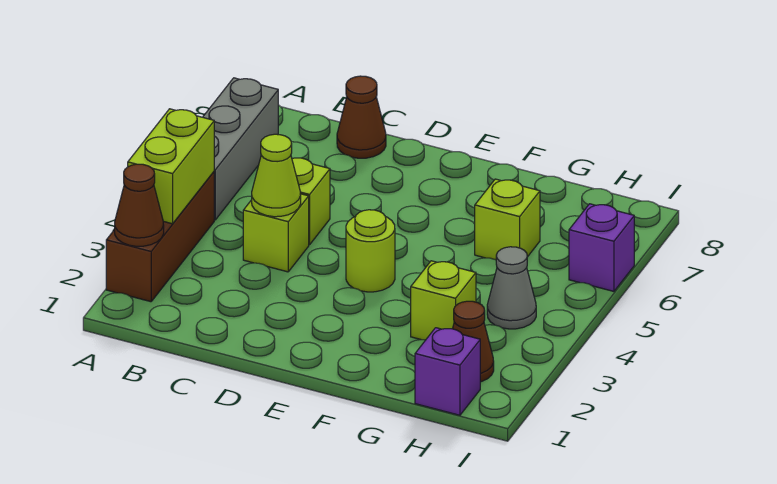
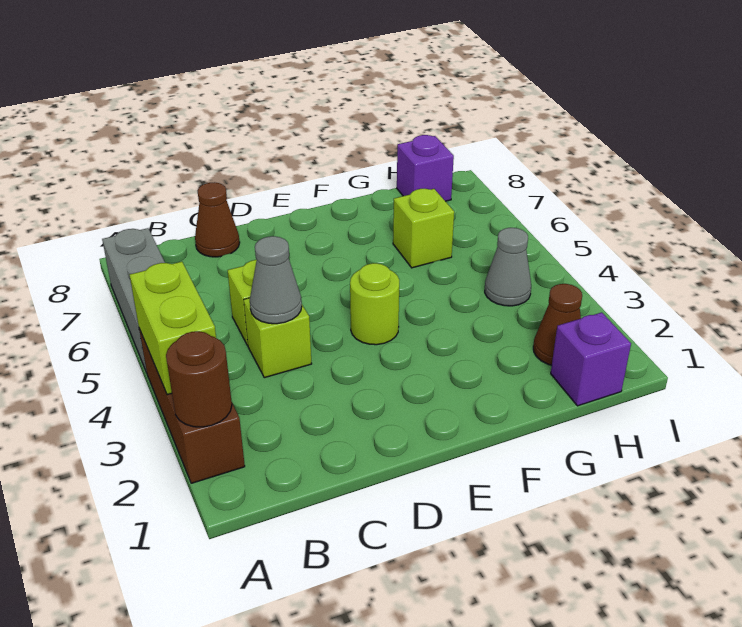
brown cone A2 level 2 -> brown round brick A2 level 2
lime cone C4 level 2 -> grey cone C4 level 2
lime brick G3 level 1 -> none
purple brick I6 level 1 -> purple brick H8 level 1

